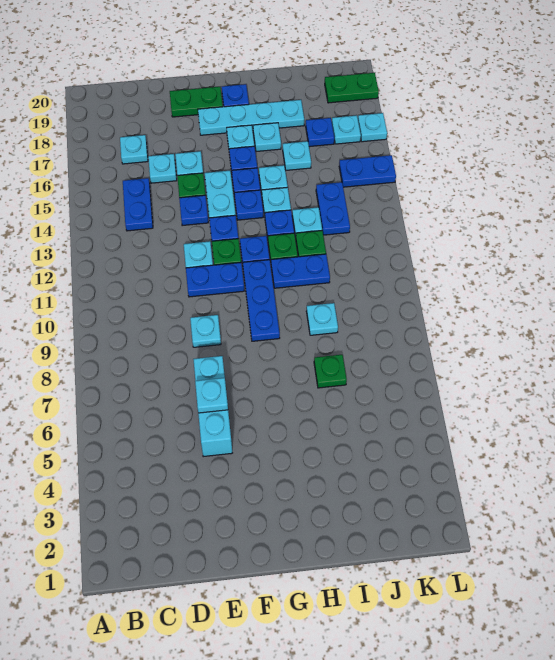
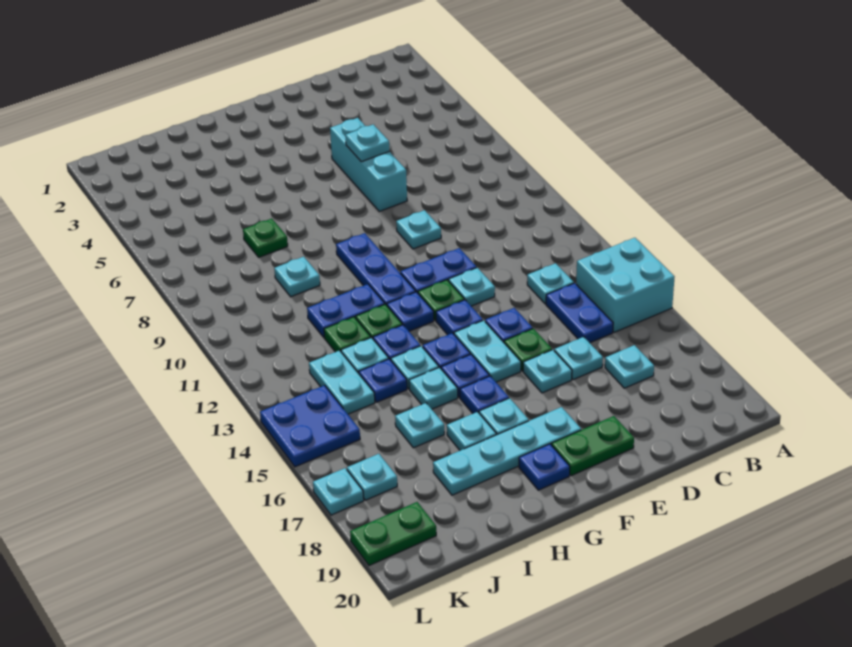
none -> cyan brick A14:B15 level 1
none -> cyan plate C13 level 1
blue plate J13:J14 level 1 -> cyan plate J13:J14 level 1
blue plate J17 level 1 -> blue plate I14 level 1
blue plate K15:L15 level 1 -> blue plate K14:L15 level 1

